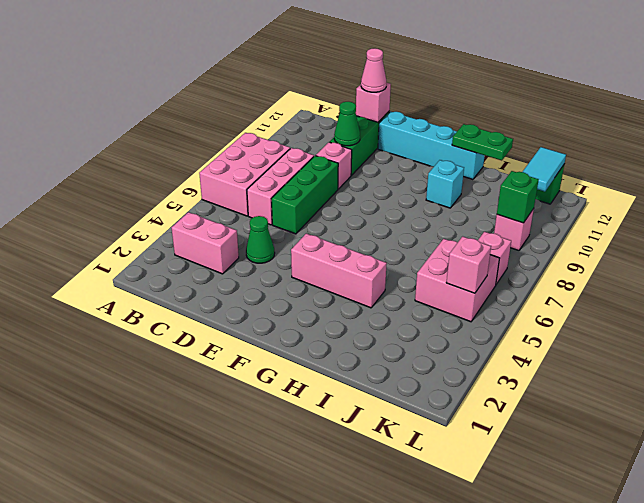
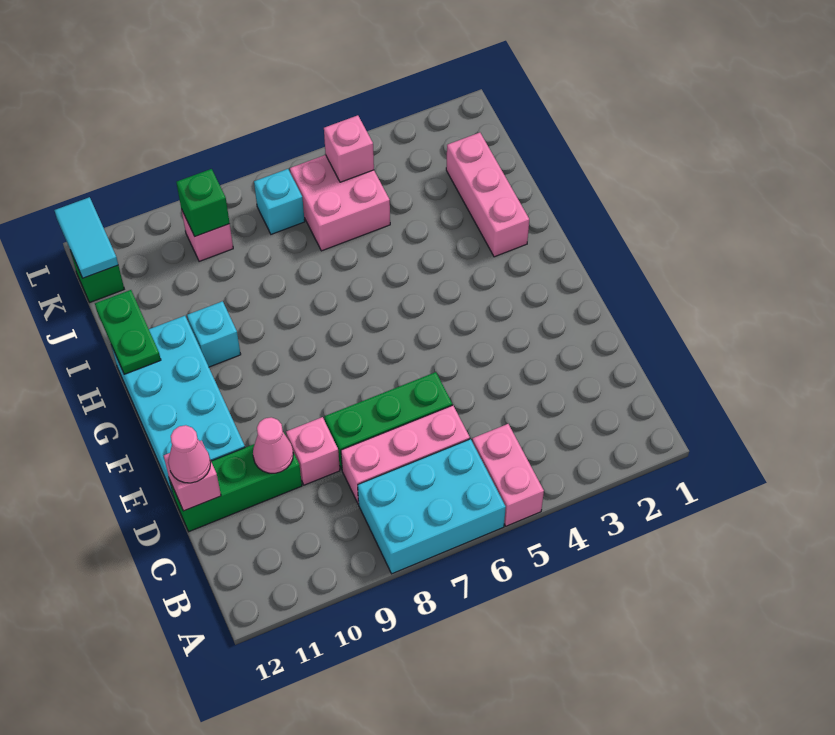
pink brick A6:B8 level 1 -> cyan brick A6:B8 level 1
pink brick B3:C3 level 1 -> pink brick A5:B5 level 1
green cone D4 level 1 -> none
green cone D10 level 2 -> pink cone D10 level 2
cyan brick E12:H12 level 1 -> cyan brick E11:H12 level 1
pink brick F4:H4 level 1 -> pink brick H2:J2 level 1
pink brick K7 level 1 -> cyan brick K7 level 1
cyan tile K11:K12 level 2 -> cyan tile K12:L12 level 2

